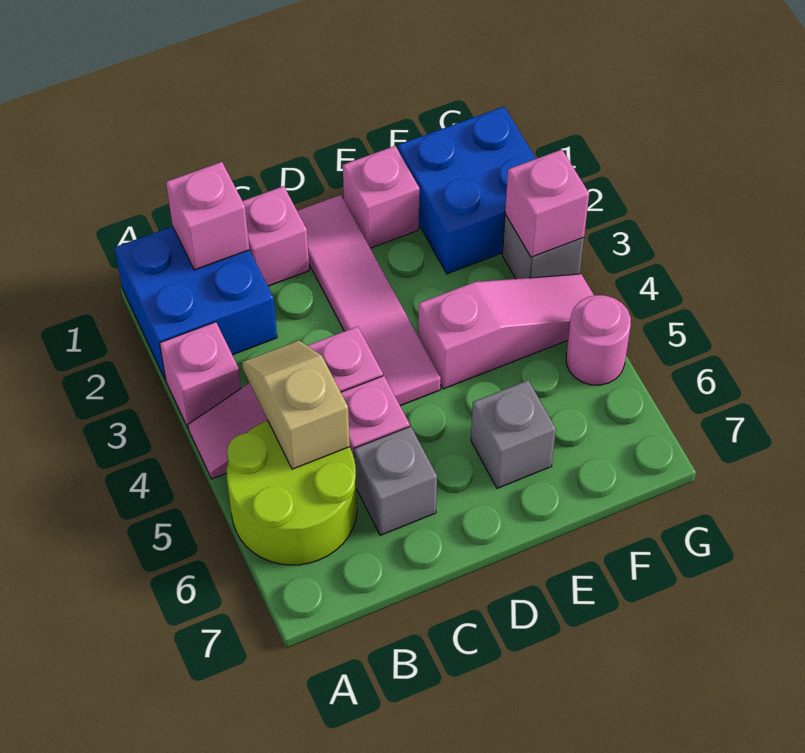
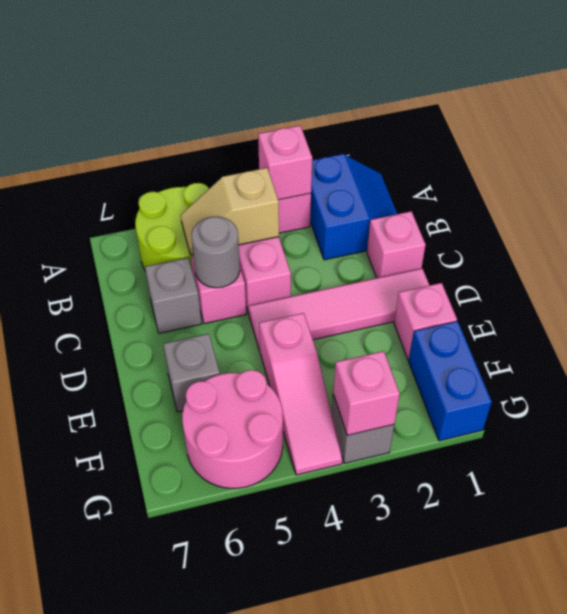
blue brick A1:B2 level 1 -> blue slope A1:B2 level 1 top 2
pink brick B1 level 2 -> pink brick A3 level 2
tan slope B4:B5 level 2 top 5 -> tan slope B4:B5 level 2 top 4
none -> grey round brick C5 level 2
blue brick F1:G2 level 1 -> blue brick F1:G1 level 1
pink round brick G5 level 1 -> pink round brick F5:G6 level 1

